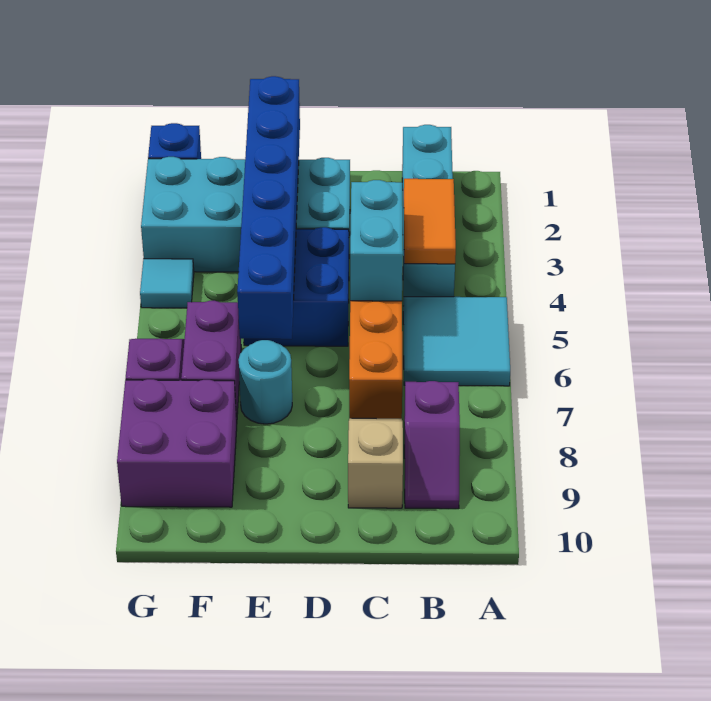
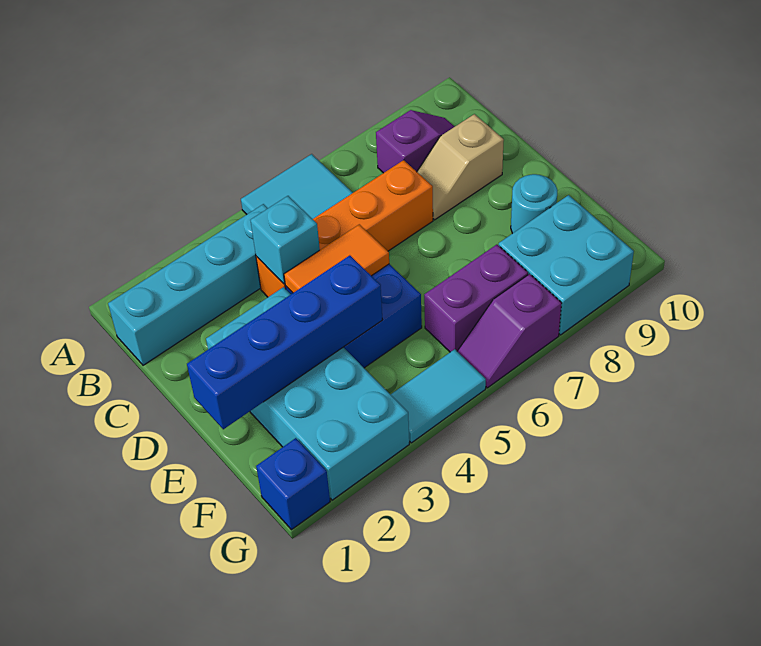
orange tile B3:B4 level 2 -> orange tile D4:D5 level 2
cyan brick C4:C5 level 2 -> cyan brick C4 level 2
blue brick E1:E6 level 2 -> blue brick E1:E4 level 2
cyan round brick E7 level 1 -> cyan round brick E9 level 1
purple brick F8:G9 level 1 -> cyan brick F8:G9 level 1
cyan tile G4 level 1 -> cyan tile G4:G5 level 1

